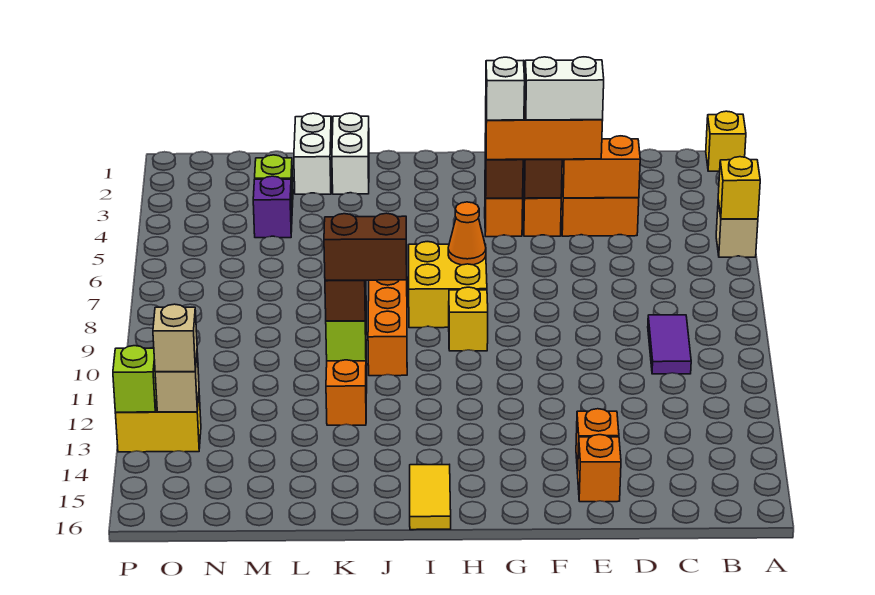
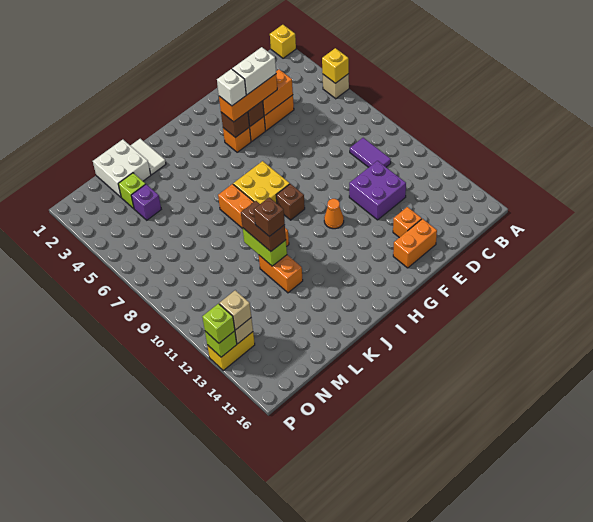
none -> purple brick D11:E12 level 1
orange brick E15 level 1 -> orange brick E15:F15 level 1
orange cone H7 level 2 -> orange cone G11 level 1
yellow brick H9 level 1 -> brown brick H9 level 1
yellow tile I15:I16 level 1 -> none
brown brick J11:K11 level 4 -> brown brick K11 level 4
white brick K1:K2 level 1 -> white tile K1:K2 level 1
white brick L1:L2 level 1 -> white brick L1:M2 level 1
none -> lime brick P13 level 3

